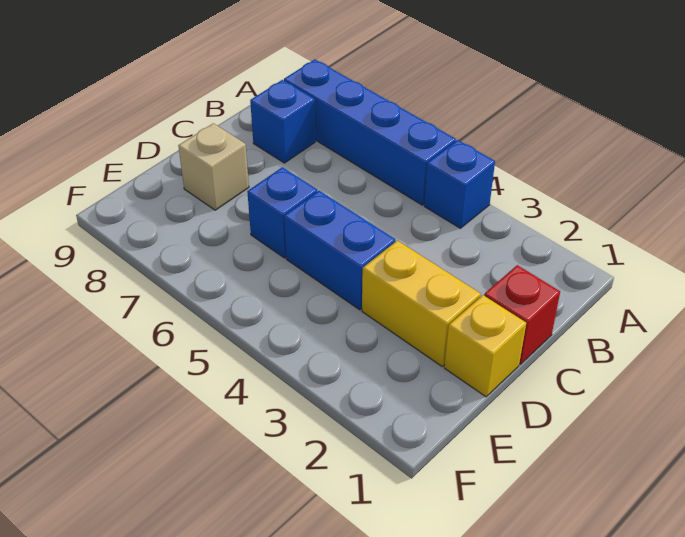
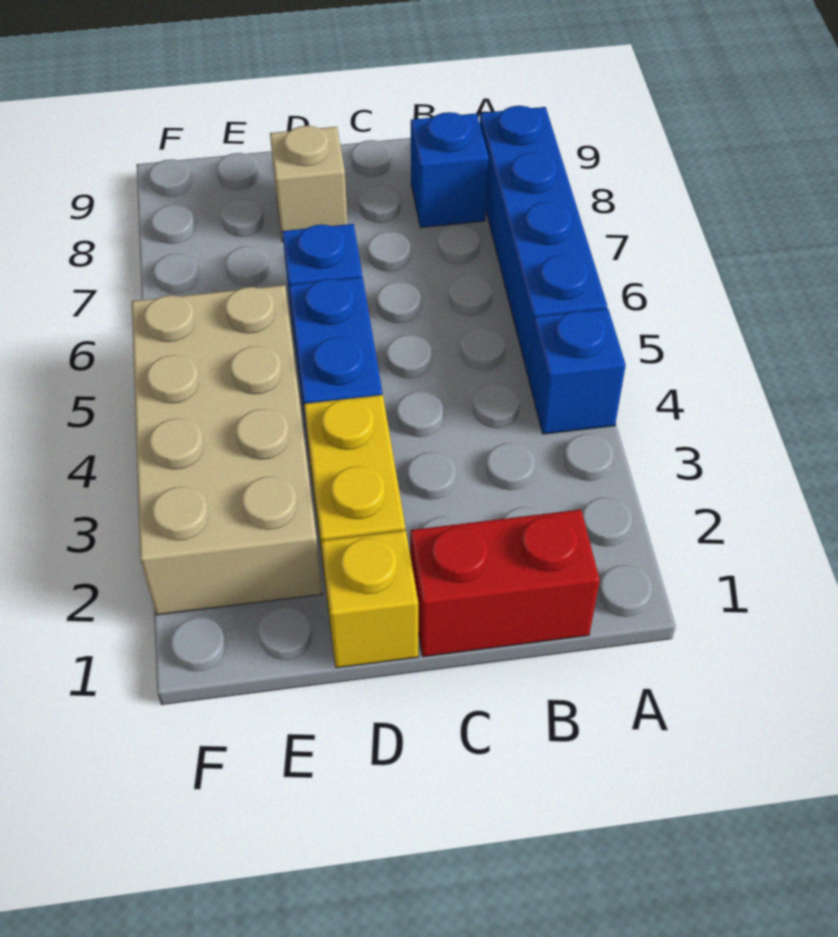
red brick C1 level 1 -> red brick B1:C1 level 1
none -> tan brick E2:F5 level 1

